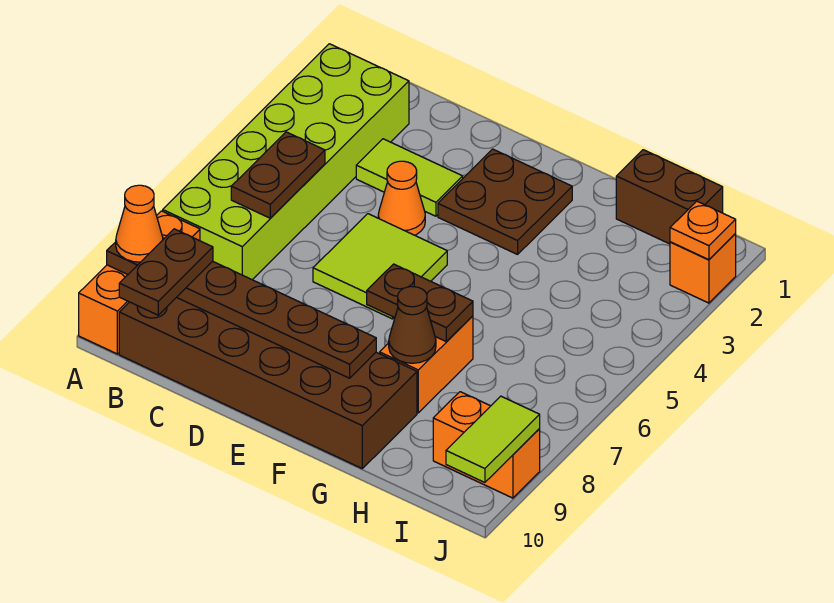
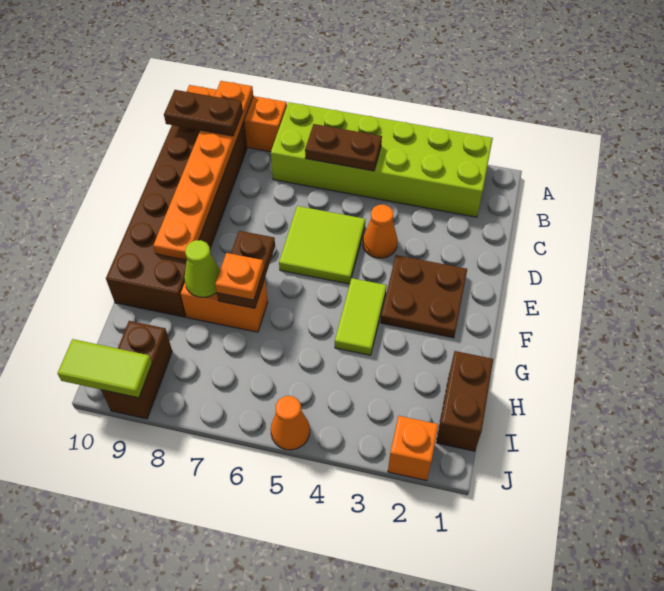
brown plate A9:F9 level 2 -> orange plate A9:F9 level 2
orange cone A9 level 3 -> orange cone J5 level 1
lime tile C3:D3 level 1 -> lime tile F4:G4 level 1
brown cone G8 level 2 -> lime cone G8 level 2
orange brick I9:J9 level 1 -> brown brick I9:J9 level 1
orange plate J2 level 2 -> orange plate G7 level 3

